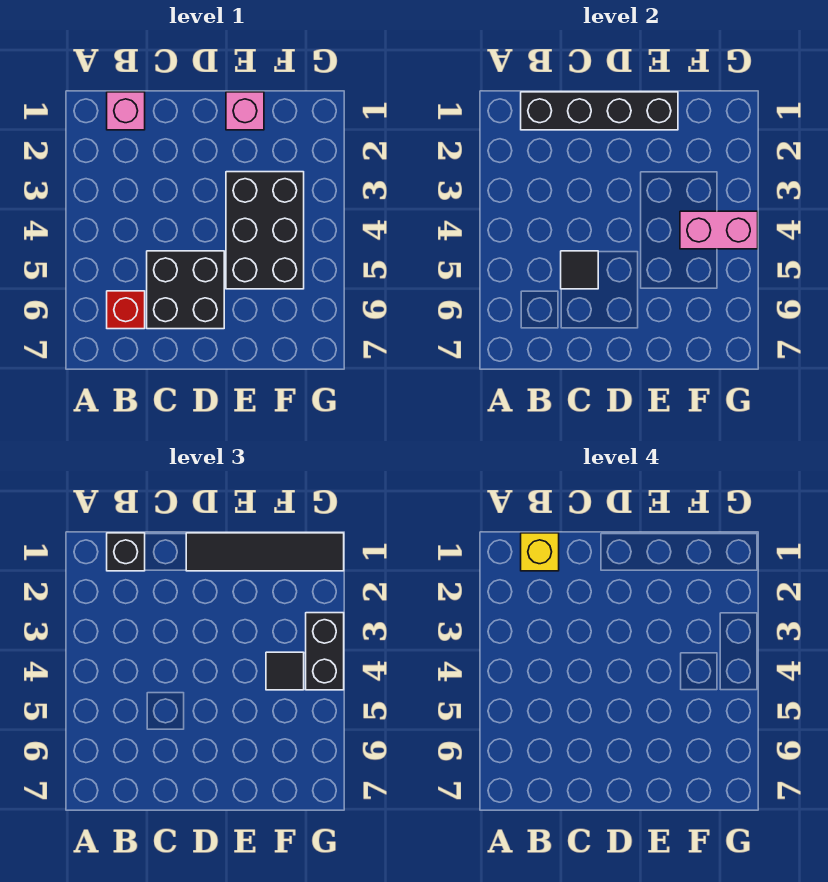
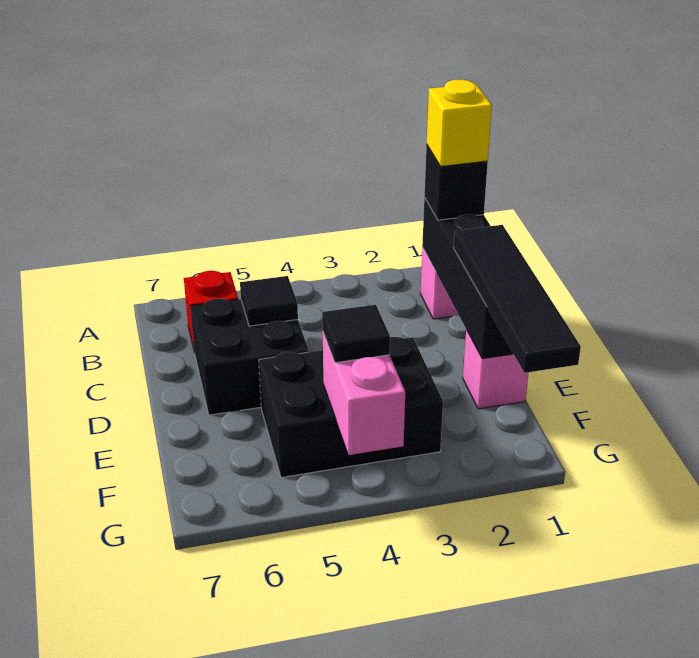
black brick G3:G4 level 3 -> none

